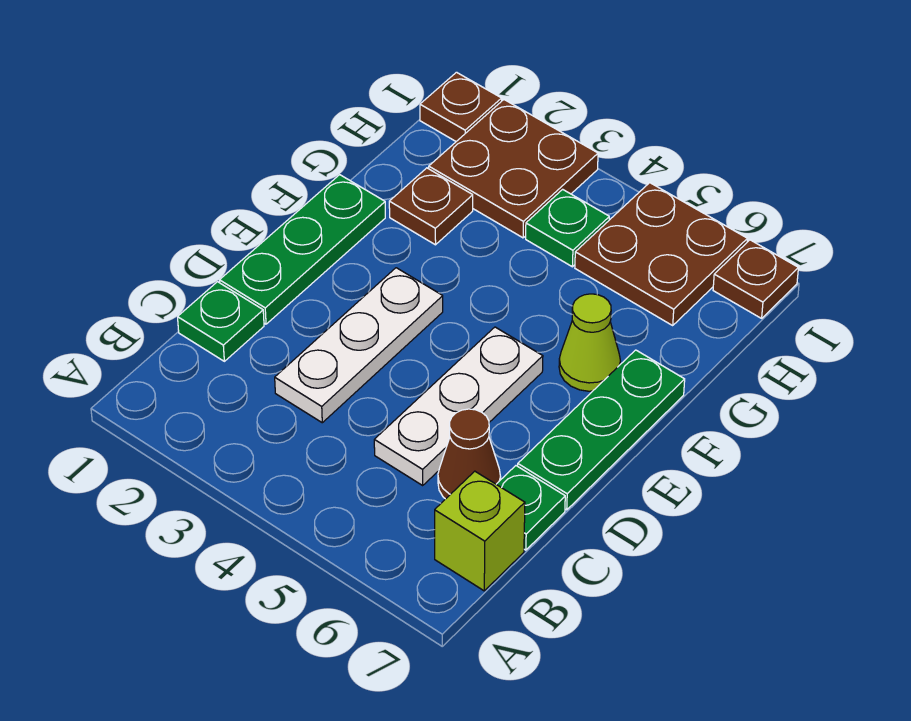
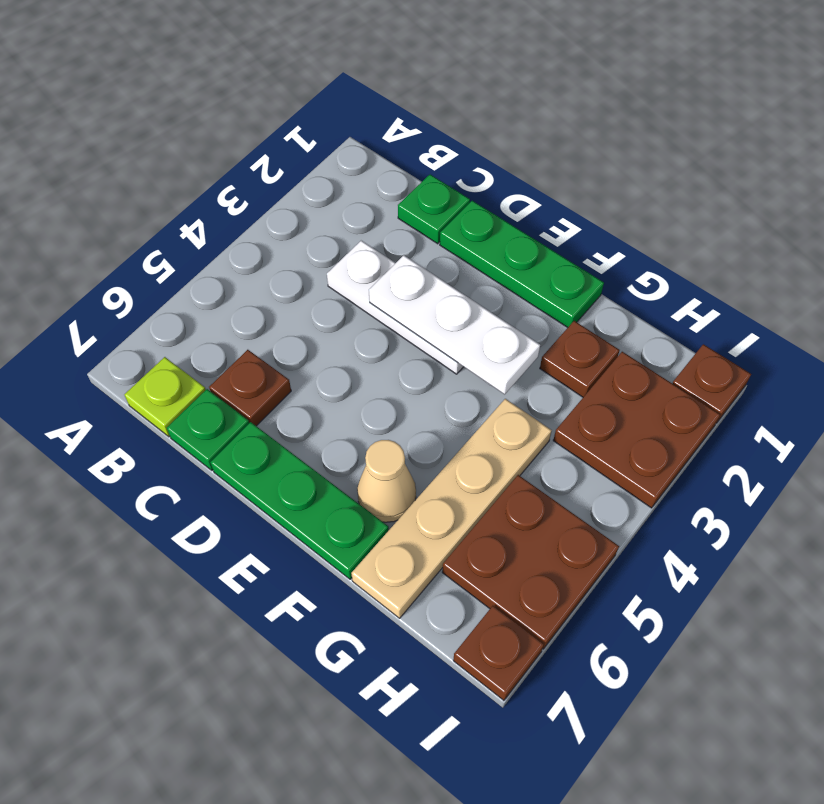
lime brick B7 level 1 -> lime plate B7 level 1
white plate C5:E5 level 1 -> white plate D3:F3 level 2
brown cone C6 level 1 -> brown plate C6 level 1
lime cone F6 level 1 -> tan cone F6 level 1
none -> tan plate G4:G7 level 1
green plate H4 level 1 -> none

